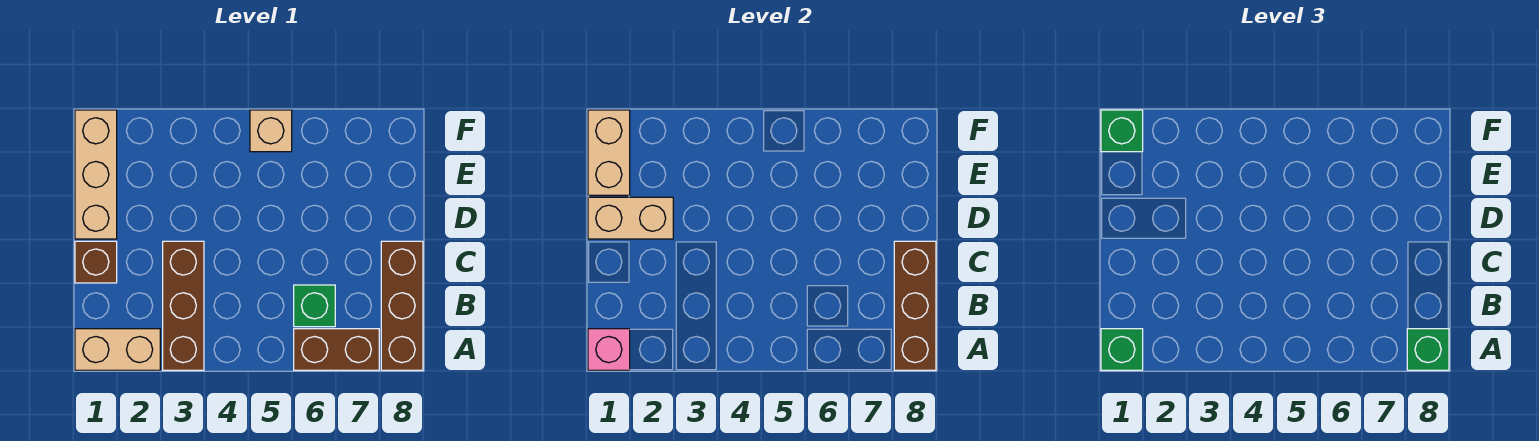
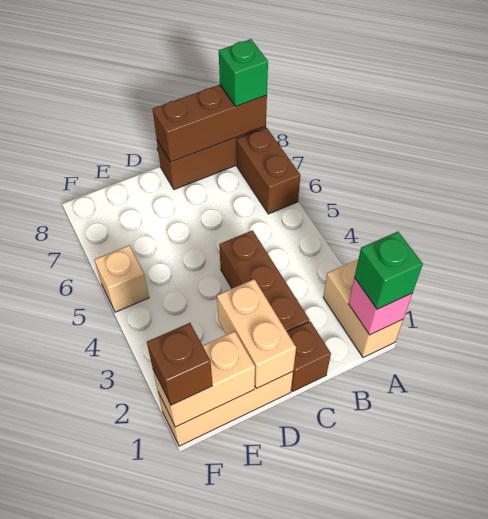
brown brick A3:C3 level 1 -> brown brick C2:C4 level 1
green brick B6 level 1 -> none
green brick F1 level 3 -> brown brick F1 level 3

